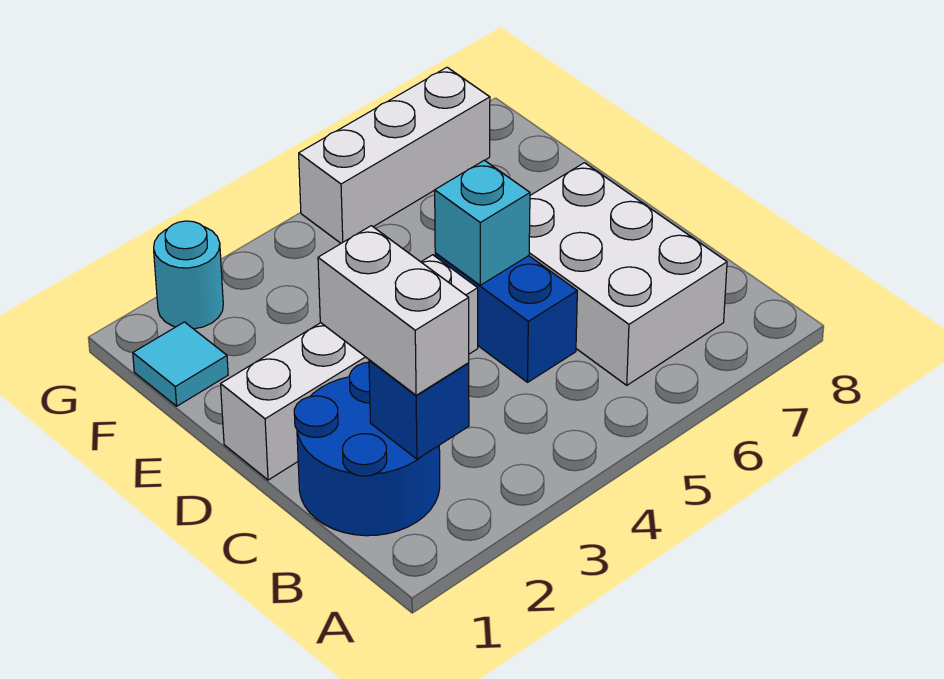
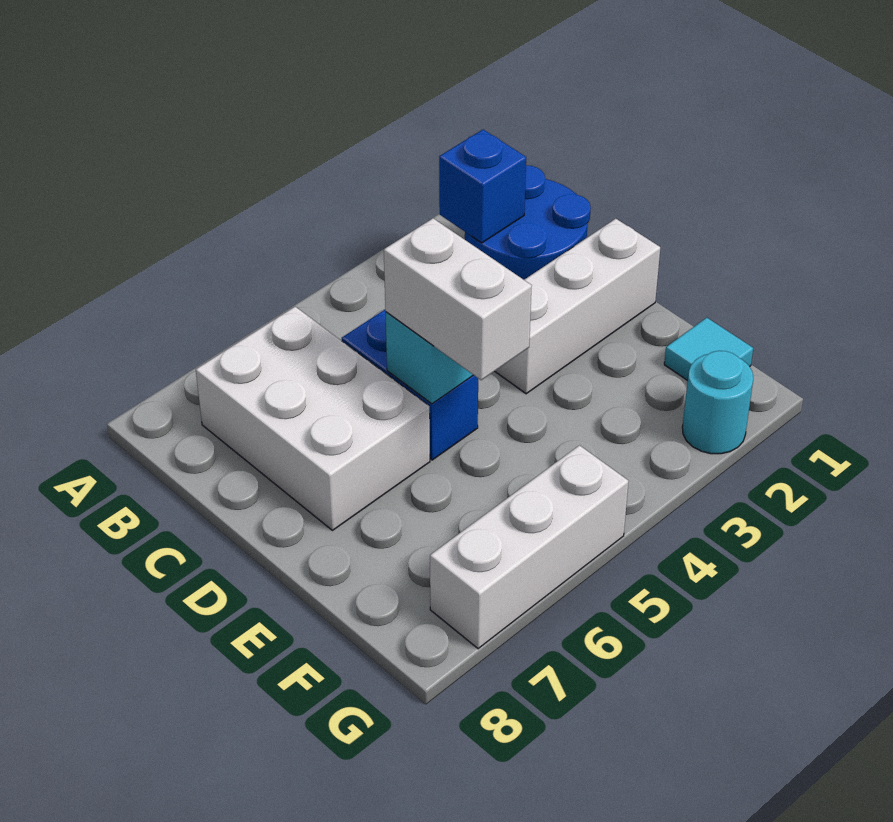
white brick B2:C2 level 3 -> white brick D5:E5 level 3
white brick D1:D4 level 1 -> white brick D1:D3 level 1

